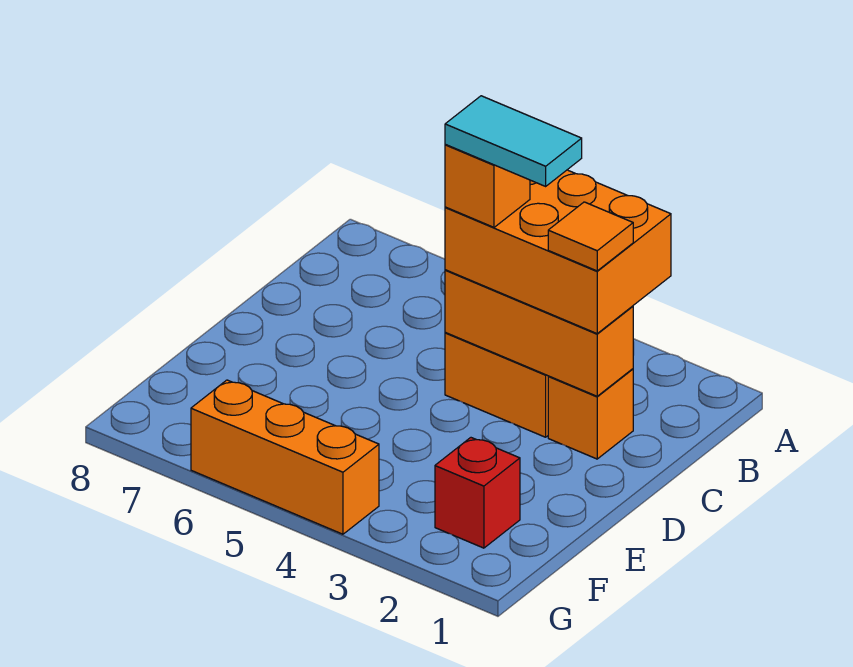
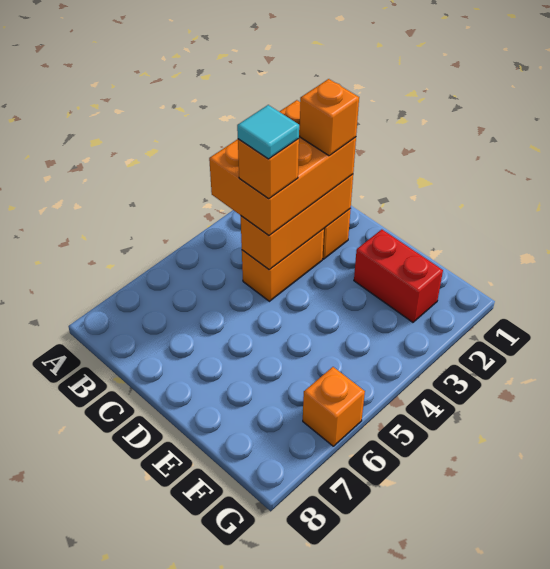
orange tile C2 level 4 -> orange brick C2 level 4
cyan tile C3:C4 level 5 -> cyan tile C4 level 5
red brick F2 level 1 -> red brick E2:F2 level 1
orange brick G4:G6 level 1 -> orange brick G6 level 1

